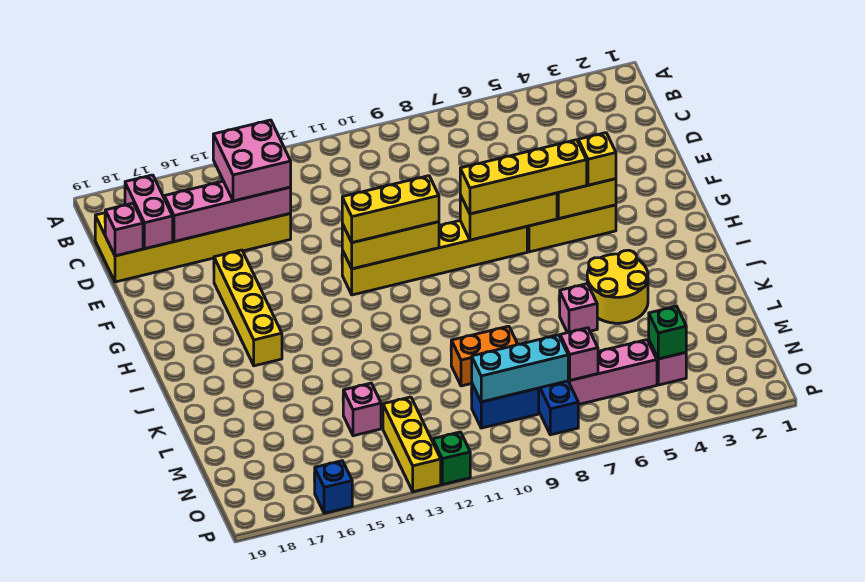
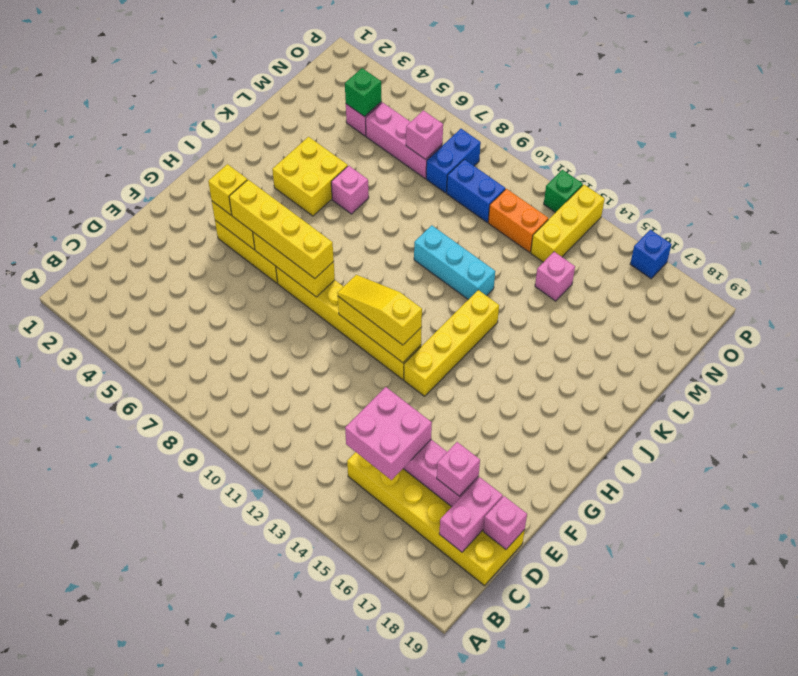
none -> pink brick D17 level 3
yellow brick F16:I16 level 1 -> yellow brick G13:J13 level 1
yellow brick G10:G12 level 3 -> yellow slope G10:G12 level 3 top 12
yellow round brick J4:K5 level 1 -> yellow brick J4:K5 level 1
orange brick L9:L10 level 1 -> orange brick N11:N12 level 1
cyan brick N8:N10 level 2 -> cyan brick K10:K12 level 1

